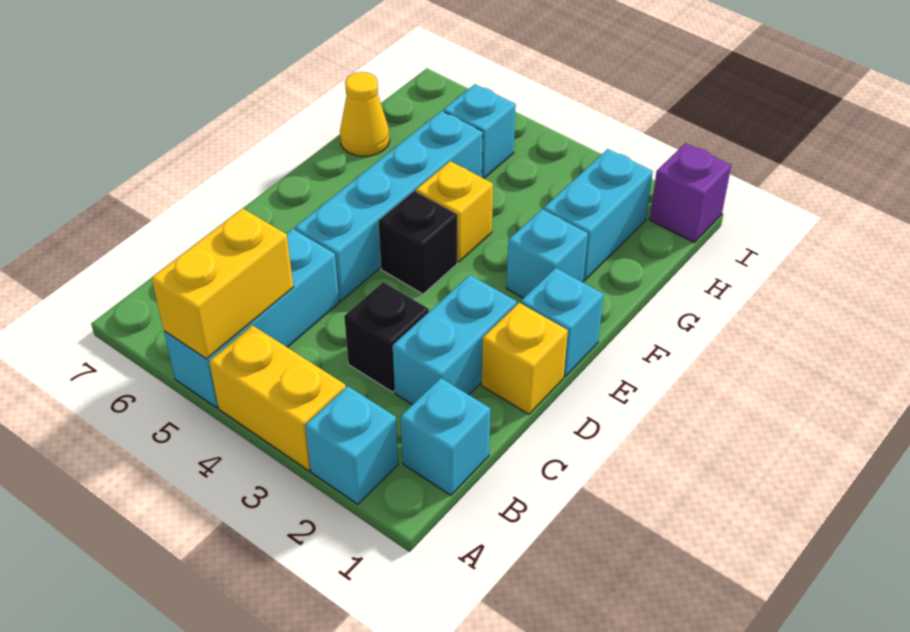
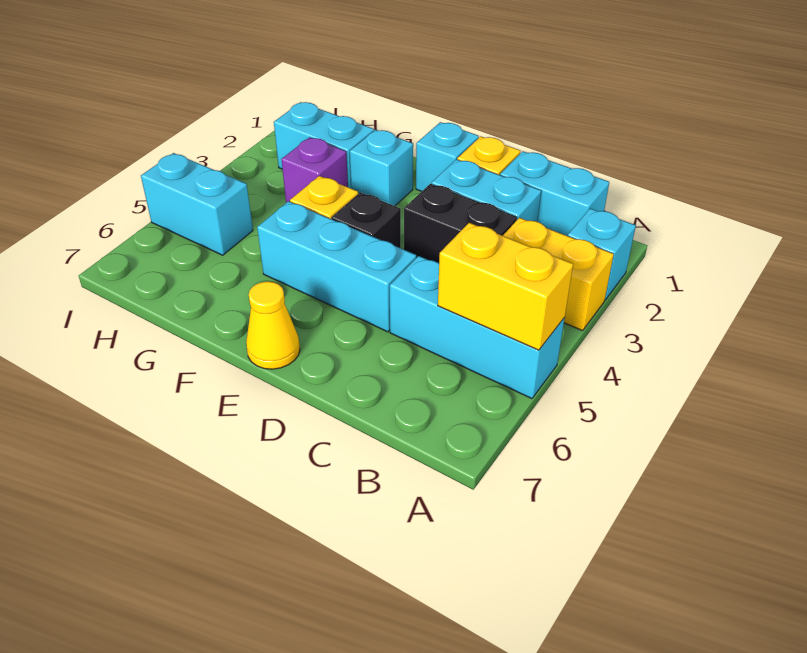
yellow brick A3:A4 level 1 -> yellow brick A3:B3 level 1
cyan brick B1 level 1 -> cyan brick B1:C1 level 1
black brick C3 level 1 -> black brick C3:D3 level 1
cyan brick D5:G5 level 1 -> cyan brick D5:F5 level 1
yellow cone G7 level 1 -> yellow cone E7 level 1
cyan brick H5 level 1 -> cyan brick H5:I5 level 1
purple brick I1 level 1 -> purple brick G3 level 1

